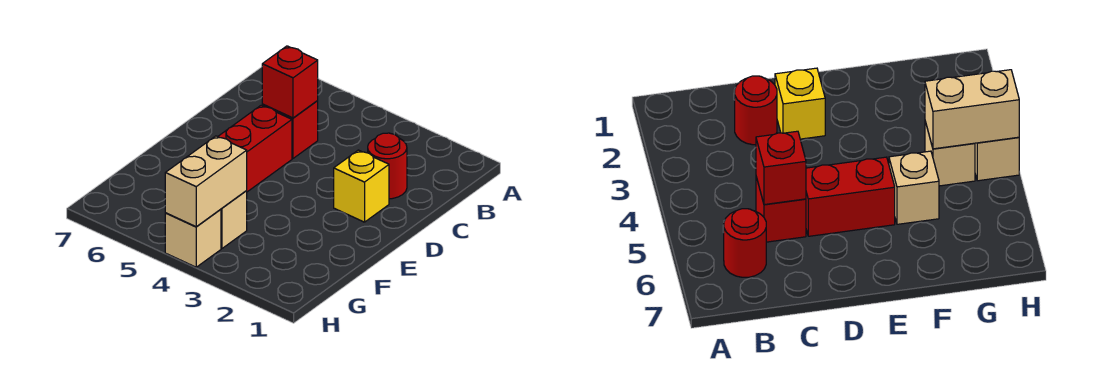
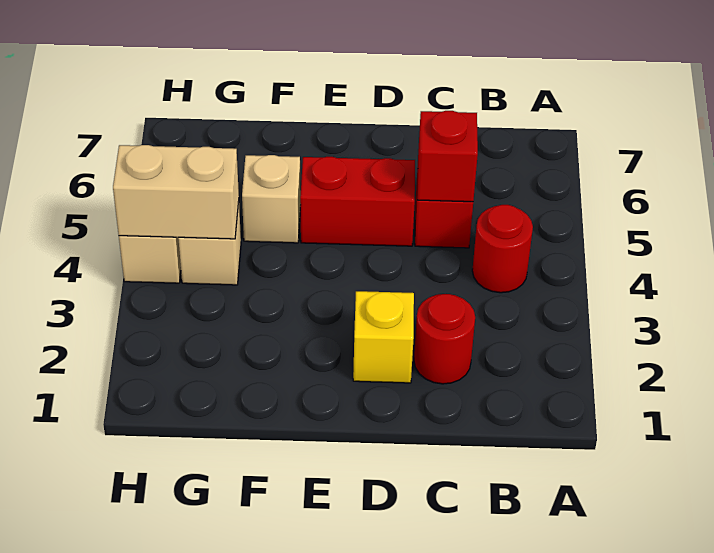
red round brick B6 level 1 -> red round brick B4 level 1

